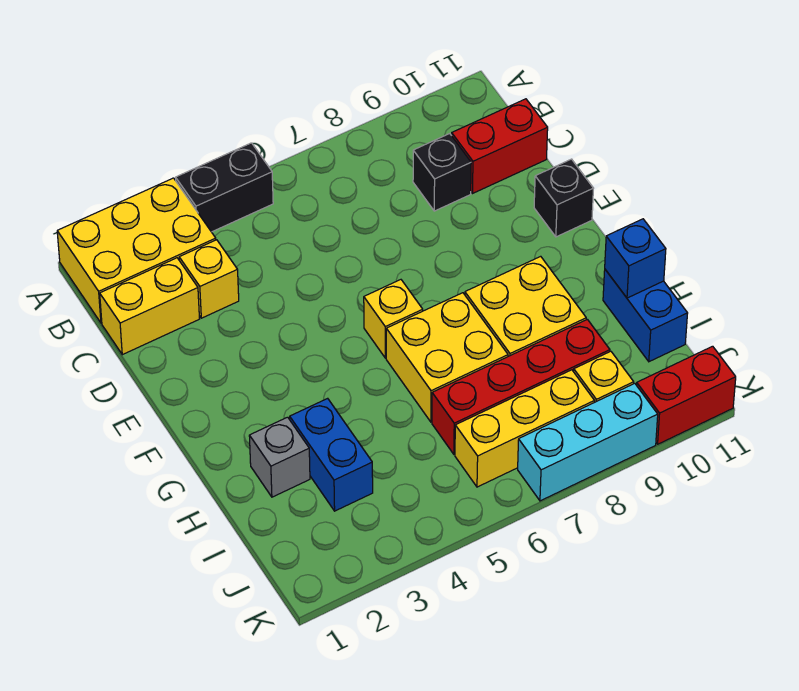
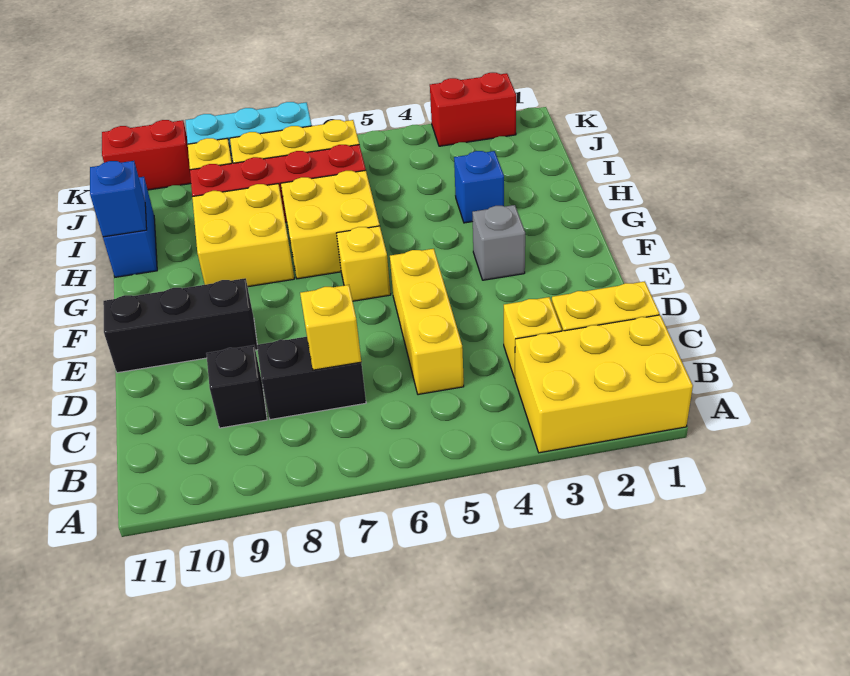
black brick A4:A5 level 1 -> black brick C7:C8 level 1
none -> yellow brick C5:E5 level 1
none -> yellow brick C7 level 2
red brick C10:C11 level 1 -> red brick K2:K3 level 1
black brick E11 level 1 -> black brick E9:E11 level 1
grey brick H2 level 1 -> grey brick F3 level 1
blue brick H3:I3 level 1 -> blue brick H3 level 1

